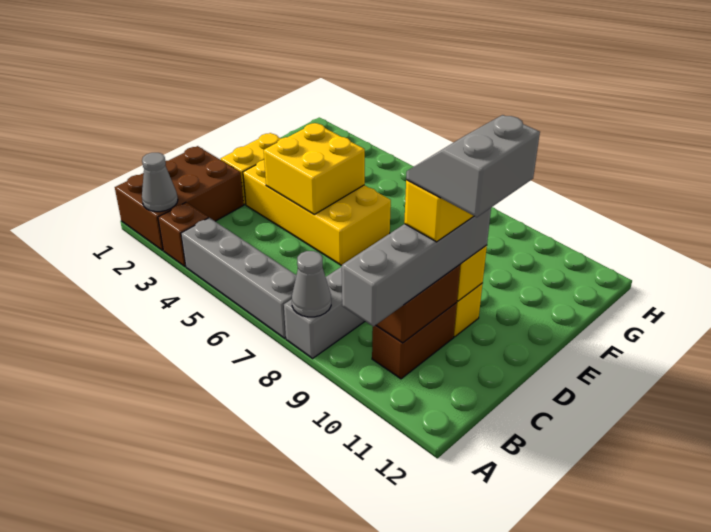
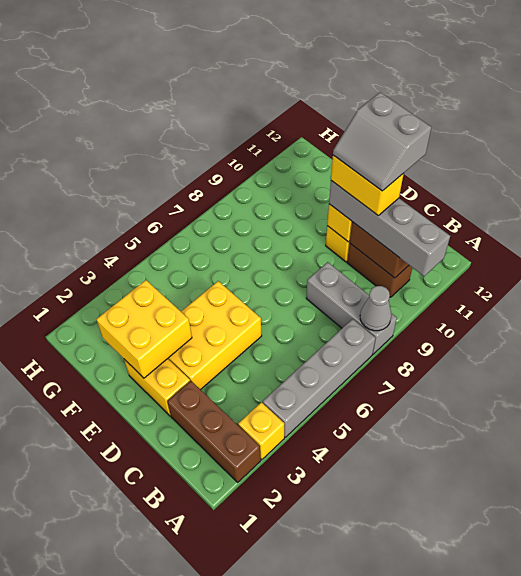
brown brick A1:C2 level 1 -> brown brick A2:C2 level 1
grey cone A2 level 2 -> none
brown brick A3 level 1 -> yellow brick A3 level 1
yellow brick D3:E6 level 1 -> yellow brick D3:E5 level 1
yellow brick D4:E5 level 2 -> yellow brick E2:F3 level 2

